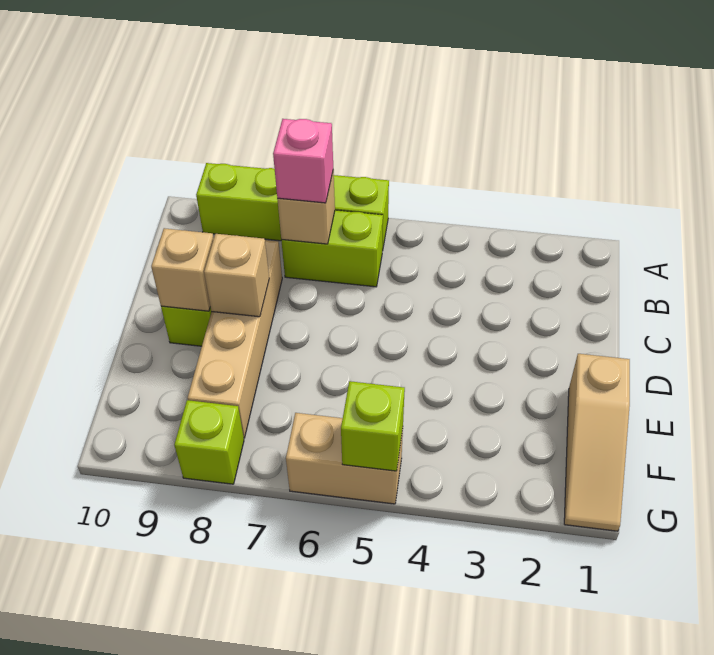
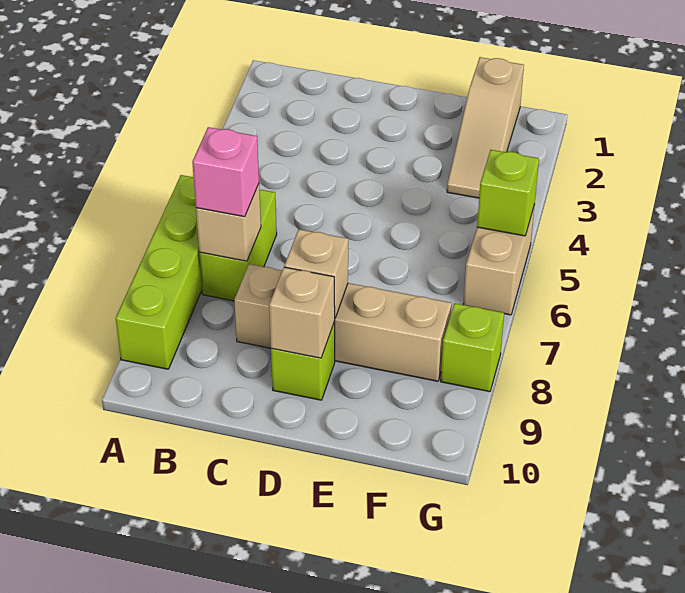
tan slope E1:G1 level 1 top E -> tan slope F1:F3 level 1 top 1

